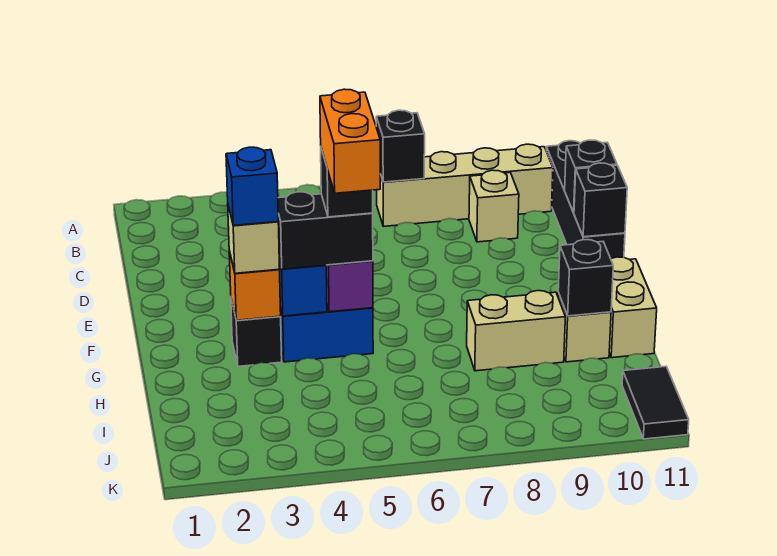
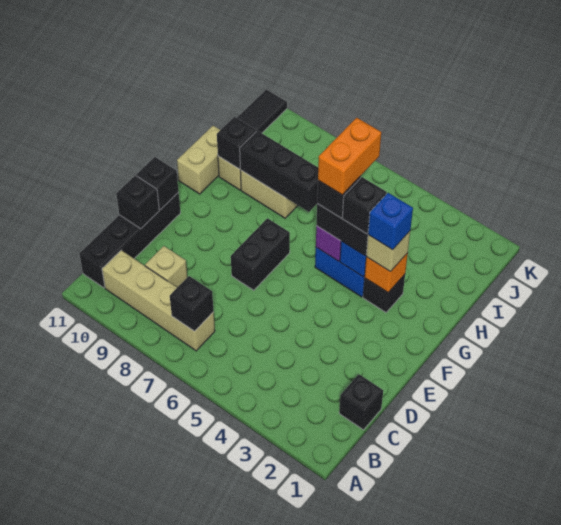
none -> black brick C1 level 1
none -> black brick E7:F7 level 1
none -> black brick G4 level 4
none -> black brick H7:H9 level 2

